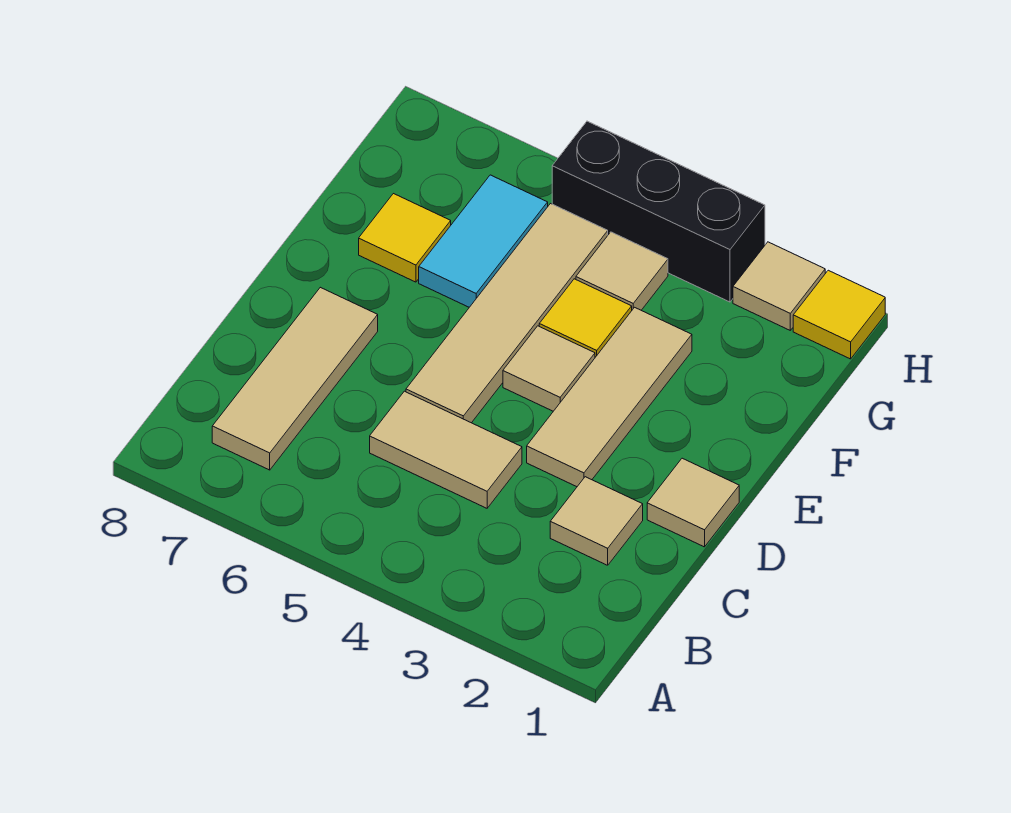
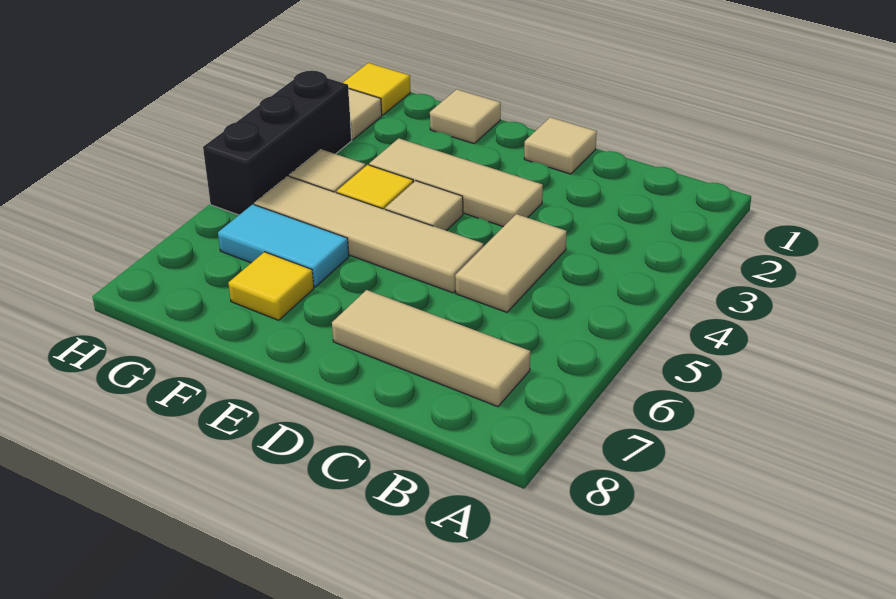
tan tile C2 level 1 -> tan tile F1 level 1

